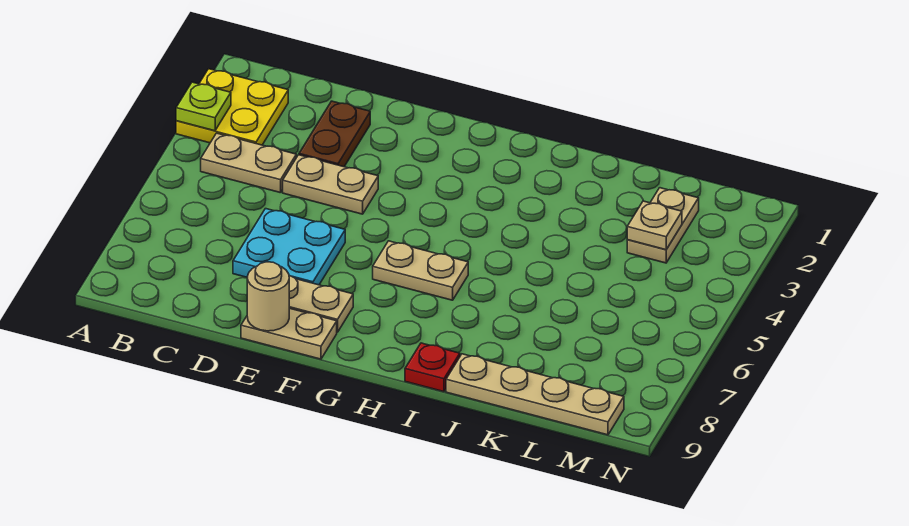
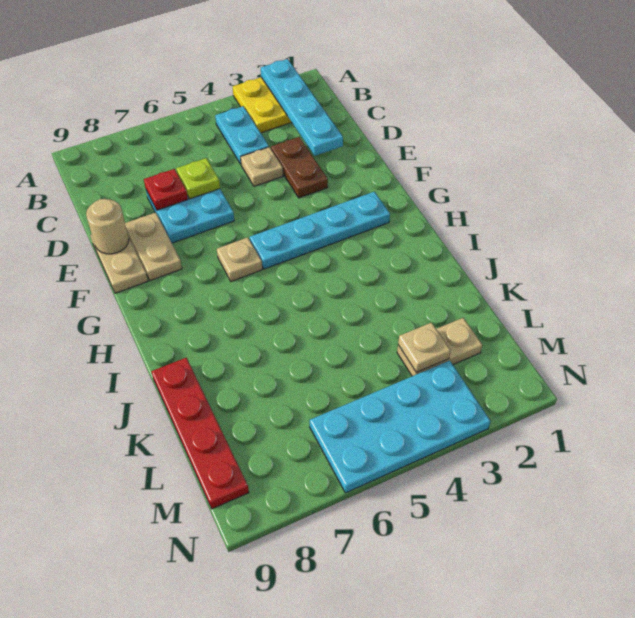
none -> cyan plate A2:D2 level 2
lime plate A3 level 2 -> lime plate D6 level 2
tan plate B4:C4 level 1 -> cyan plate B4:C4 level 1
brown plate D2:D3 level 1 -> brown plate D3:E3 level 1
tan plate D4:E4 level 1 -> tan plate D4 level 1
none -> cyan plate G2:G5 level 1
tan plate G6:H6 level 1 -> tan plate G6 level 1
red plate I9 level 1 -> red plate D7 level 2
tan plate J9:M9 level 1 -> red plate J9:M9 level 1
none -> cyan plate M3:N6 level 1

